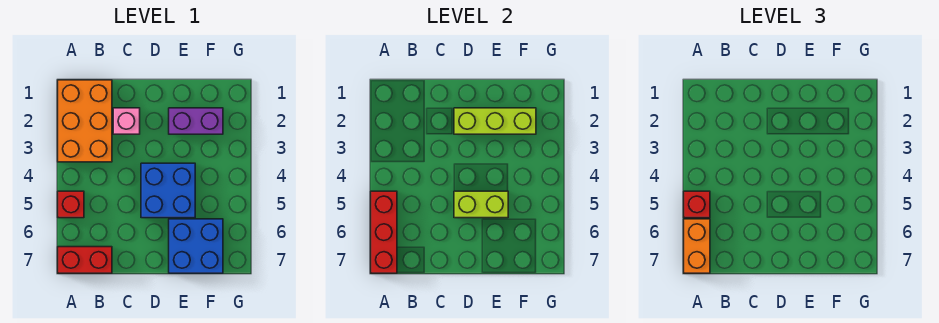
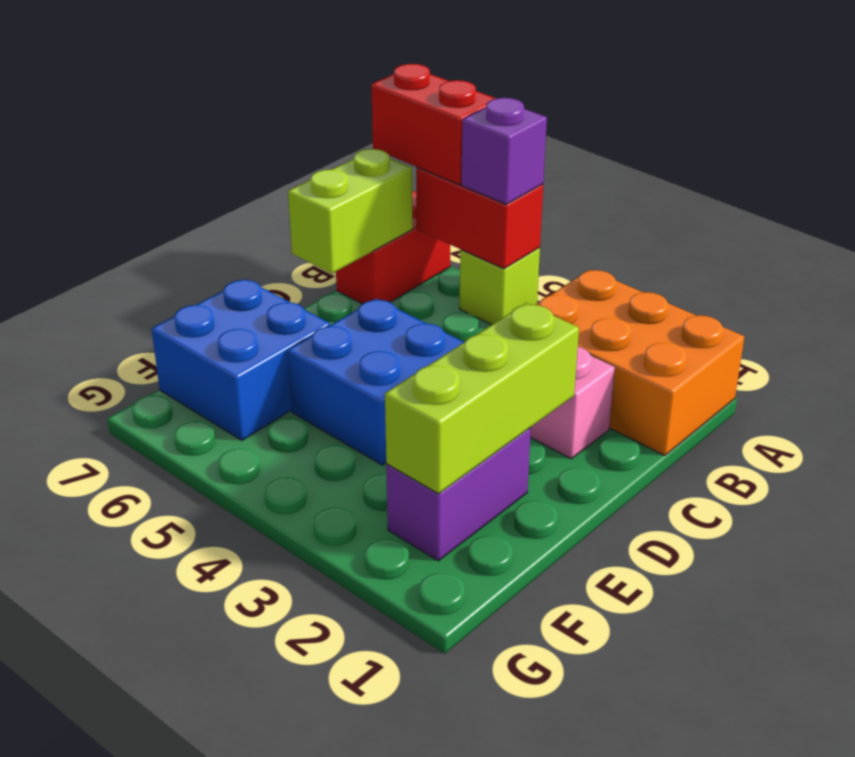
red brick A5 level 1 -> lime brick A5 level 1
red brick A5:A7 level 2 -> red brick A5:A6 level 2
red brick A5 level 3 -> purple brick A5 level 3
orange brick A6:A7 level 3 -> red brick A6:A7 level 3
lime brick D5:E5 level 2 -> lime brick B7:C7 level 2

